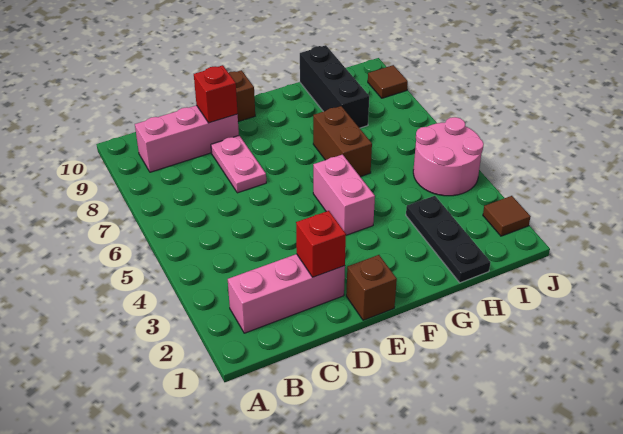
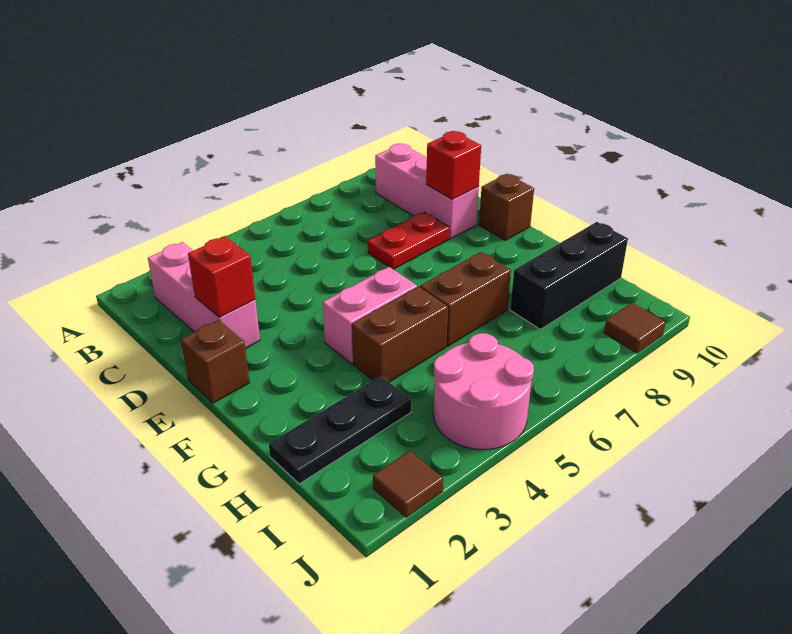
pink plate D7:D8 level 1 -> red plate D7:D8 level 1
none -> brown brick G4:G5 level 1

